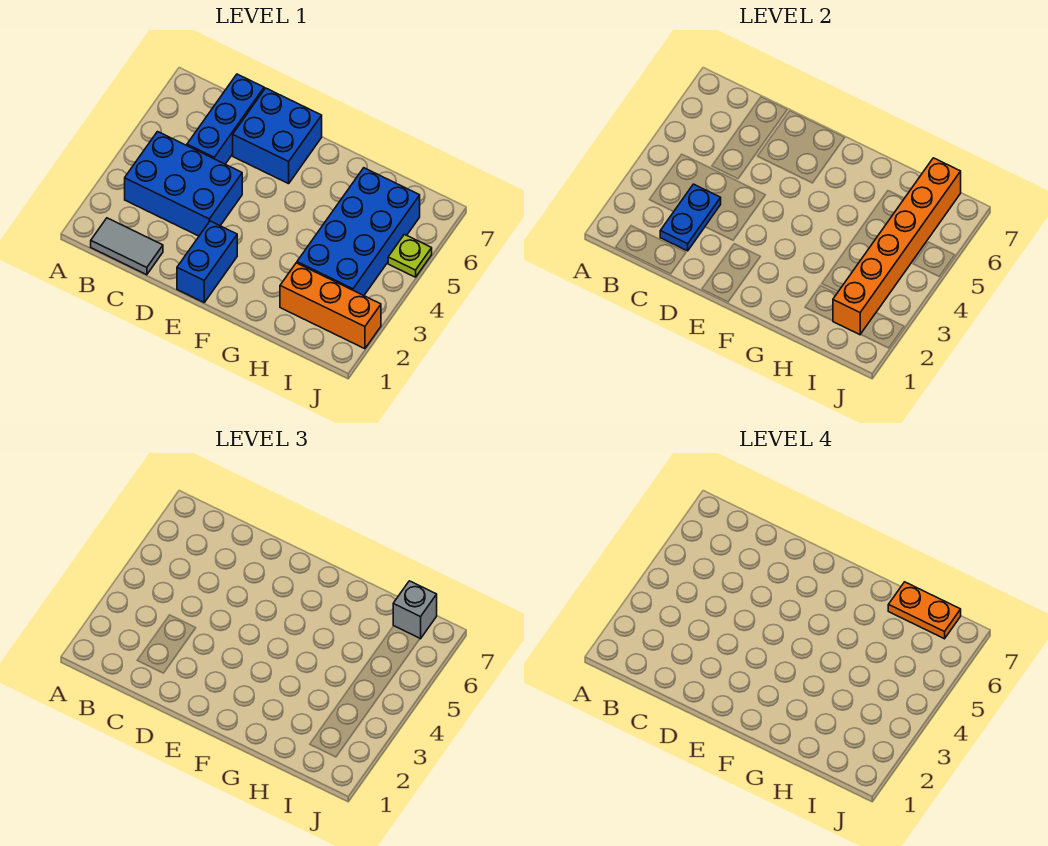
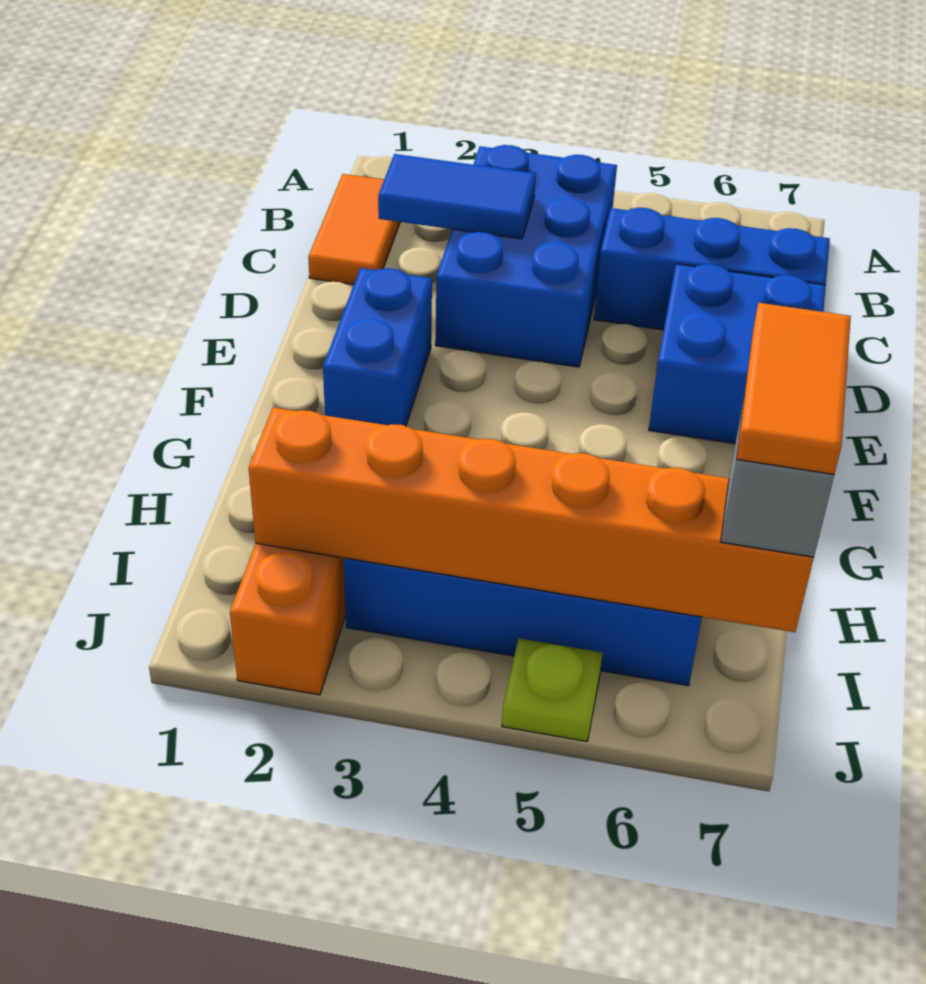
grey tile B1:C1 level 1 -> orange tile B1:C1 level 1
blue plate C2:C3 level 2 -> blue tile C2:C3 level 2
blue brick E1:E2 level 1 -> blue brick E2:F2 level 1
orange plate H7:I7 level 4 -> orange tile H7:I7 level 4

